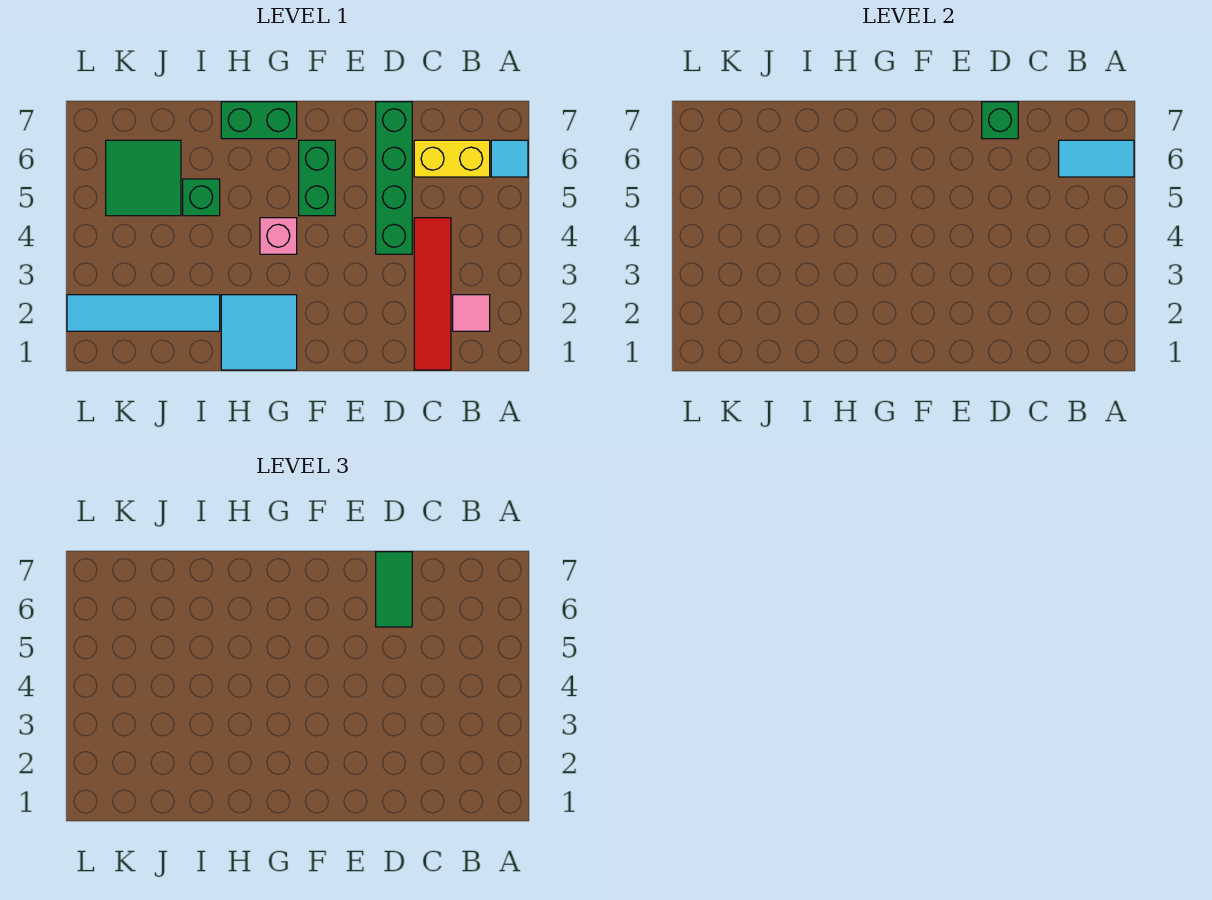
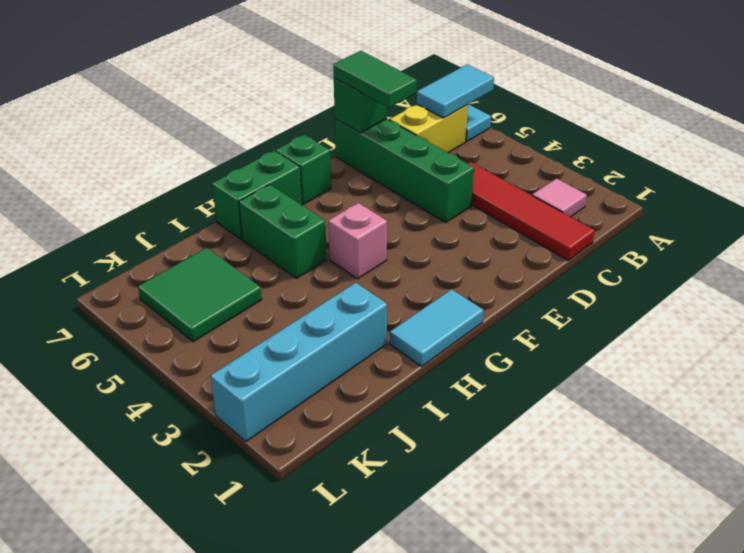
green brick F5:F6 level 1 -> green brick H5:H6 level 1
cyan tile G1:H2 level 1 -> cyan tile G1:H1 level 1
cyan tile I2:L2 level 1 -> cyan brick I2:L2 level 1
green brick I5 level 1 -> green brick F7 level 1

